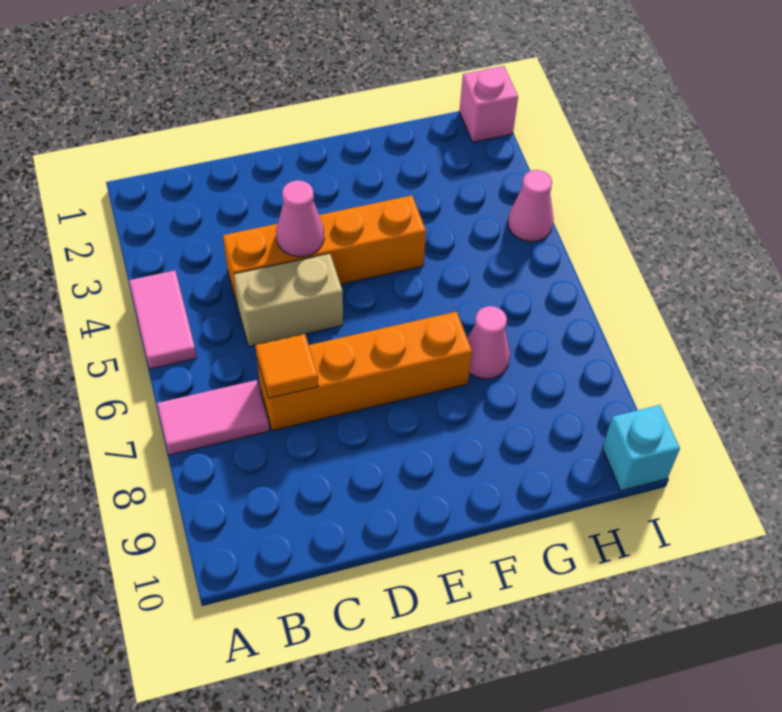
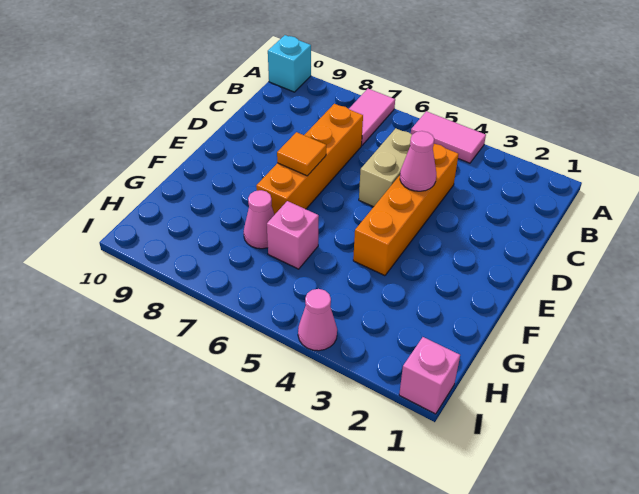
orange tile C7 level 2 -> orange tile E7 level 2
none -> pink brick G6 level 1
cyan brick I10 level 1 -> cyan brick A10 level 1

